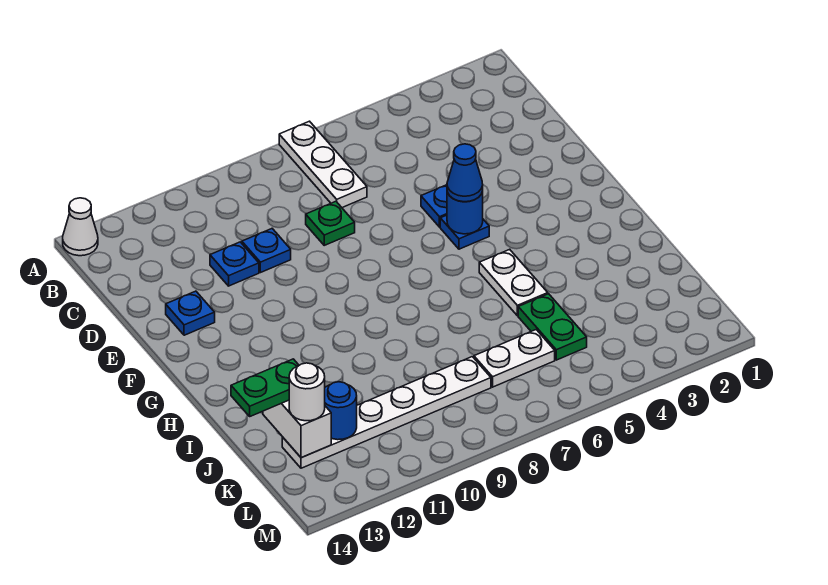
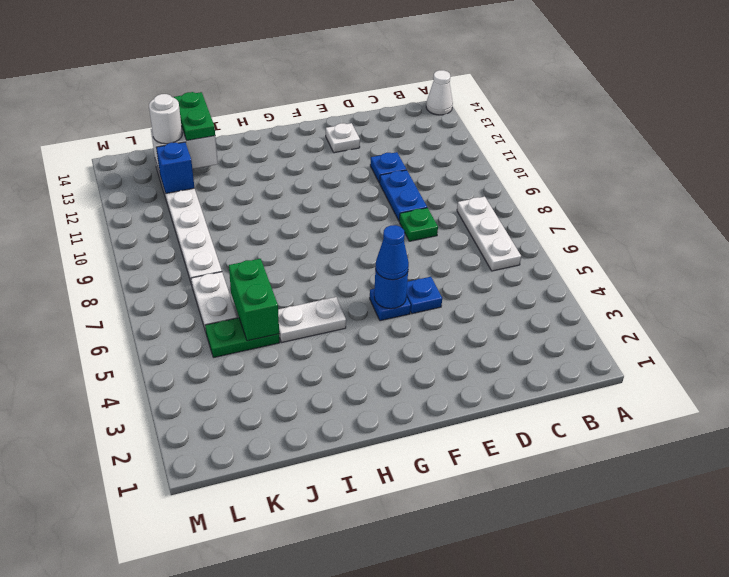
white plate A7:C7 level 1 -> white plate B6:B8 level 1
blue plate D10 level 1 -> blue plate D9:D10 level 1
blue plate E13 level 1 -> white plate E13 level 1
none -> green brick J5:J6 level 2
blue round brick K12 level 2 -> blue brick K12 level 2

